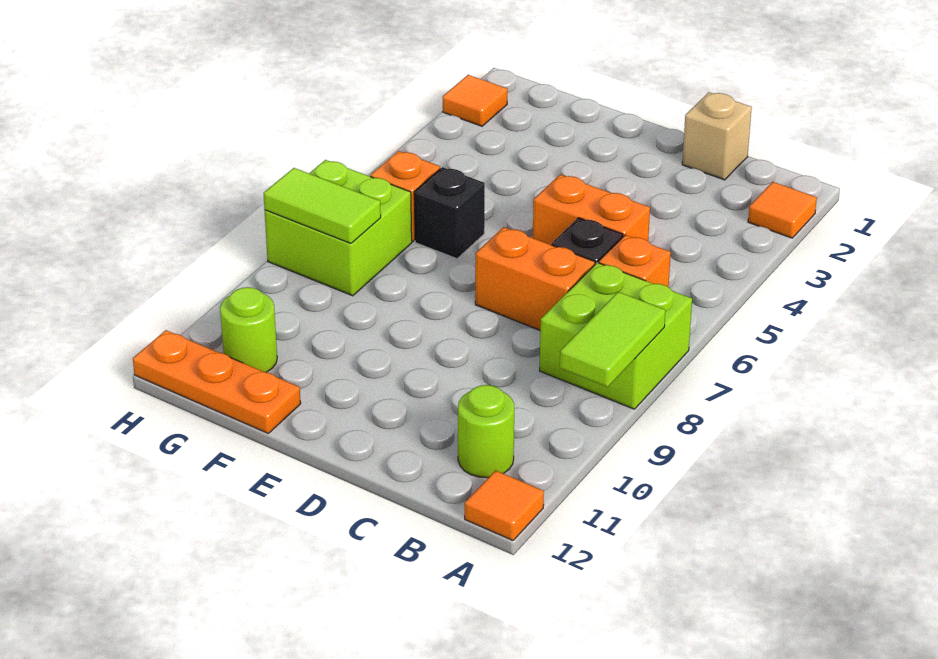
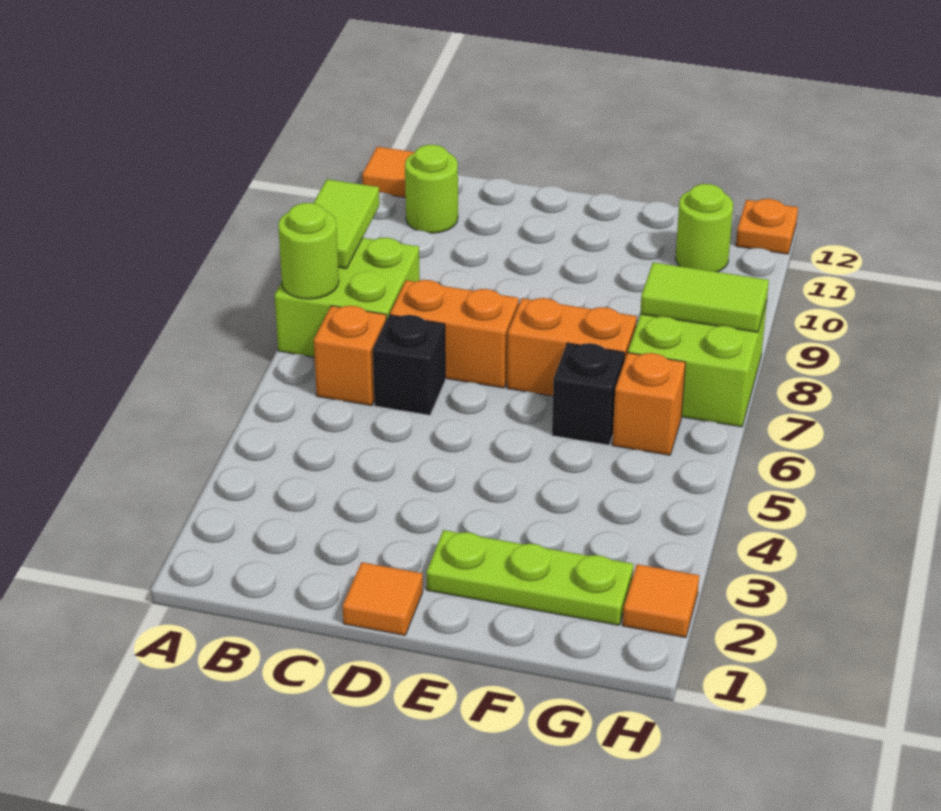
orange tile A2 level 1 -> orange tile D1 level 1
none -> lime round brick A7 level 2
tan brick C1 level 1 -> none
orange brick C5:D5 level 1 -> orange brick E7:F7 level 1
none -> lime plate E2:G2 level 1
orange plate F12:H12 level 1 -> orange plate H12 level 1

